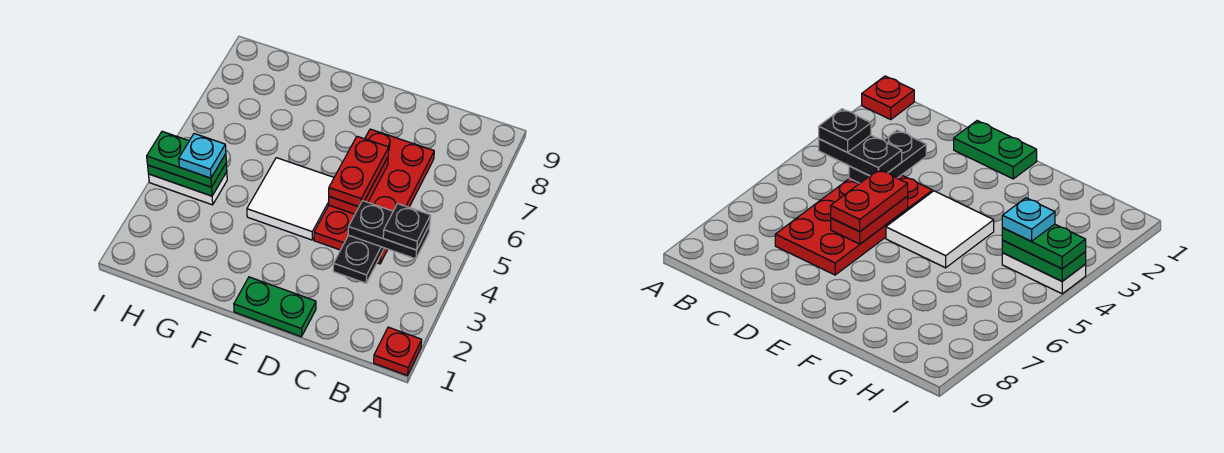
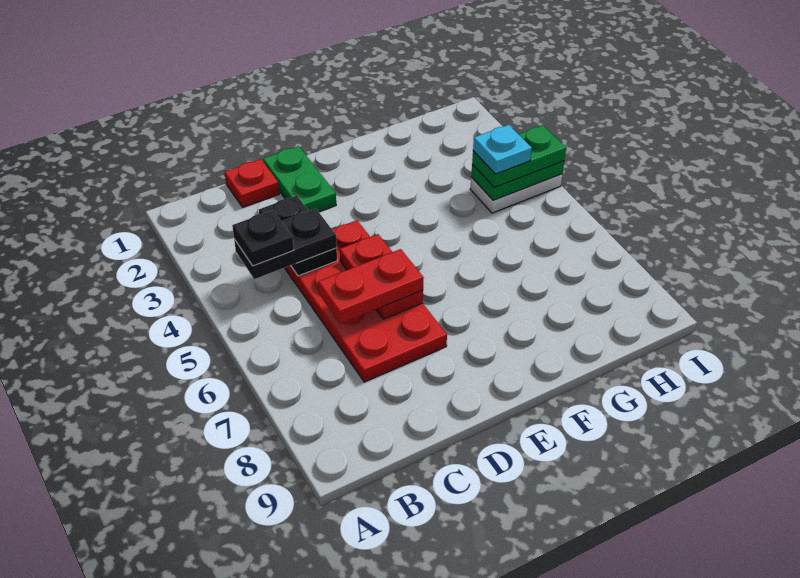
red plate A1 level 1 -> red plate C1 level 1
green plate D1:E1 level 1 -> green plate D1:D2 level 1
red plate D5:D6 level 3 -> red plate C6:D6 level 3
white tile E4:F5 level 1 -> none

